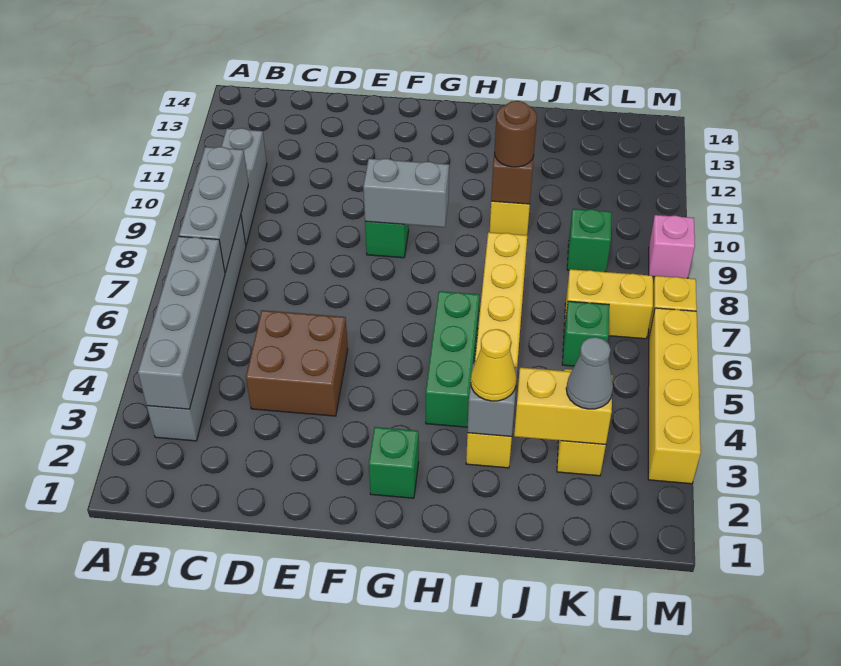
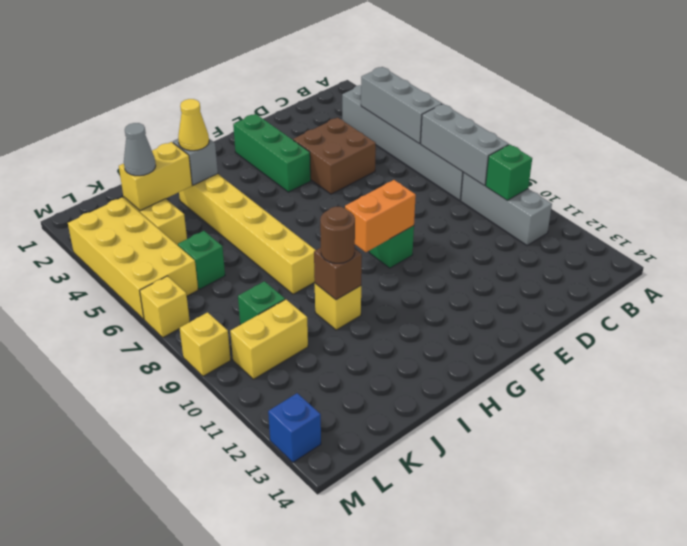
grey brick B3:B6 level 2 -> grey brick B4:B6 level 2
grey brick F9:G9 level 2 -> orange brick F9:G9 level 2
green brick G2 level 1 -> green brick B10 level 2
green brick H4:H6 level 1 -> green brick F2:F4 level 1
yellow brick K7:L7 level 1 -> yellow brick K10:L10 level 1
yellow brick M3:M6 level 1 -> yellow brick L3:M6 level 1
pink brick M9 level 1 -> yellow brick M9 level 1
none -> blue brick M13 level 1

